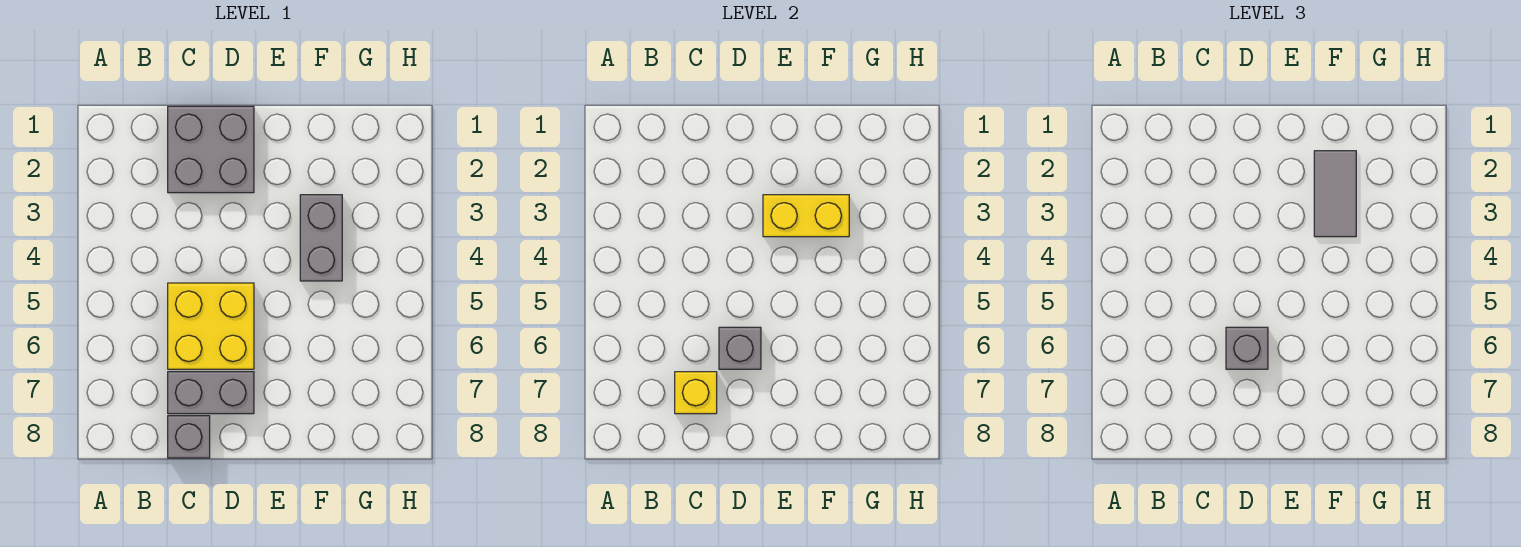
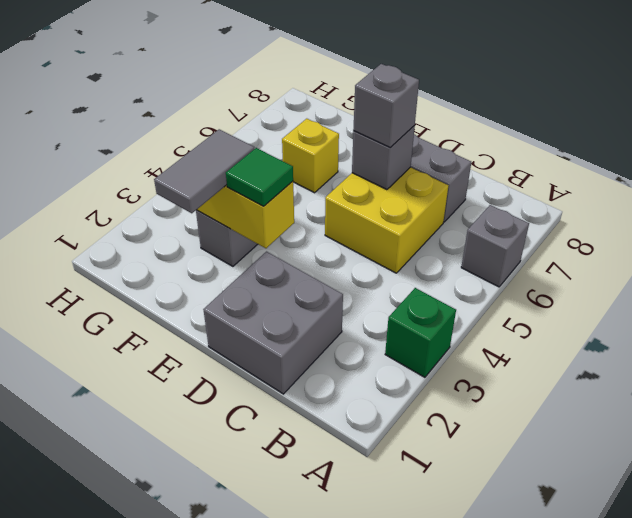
none -> green brick A3 level 1
yellow brick C7 level 2 -> yellow brick F6 level 1
grey brick C8 level 1 -> grey brick A6 level 1
none -> green tile E3 level 3

